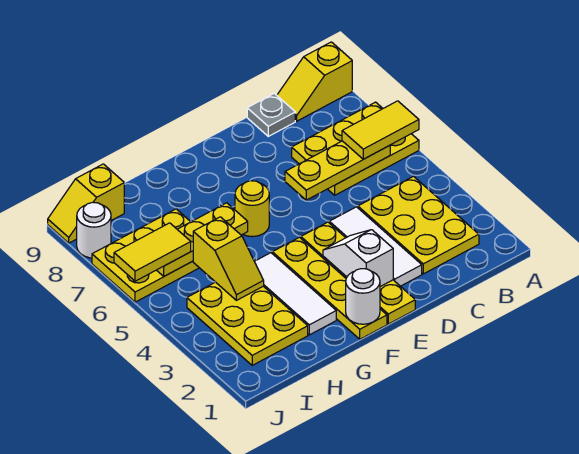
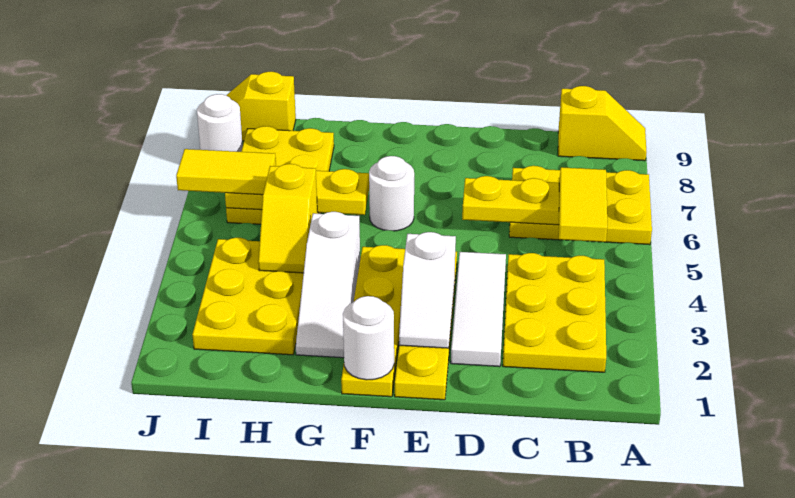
yellow tile A6:B6 level 3 -> yellow tile B5:B6 level 3
yellow slope A9:B9 level 1 top A -> yellow slope A9:B9 level 1 top B
grey plate C9 level 1 -> none
white slope E2:E3 level 2 top 2 -> white slope E2:E3 level 2 top 3
yellow round brick F6 level 1 -> white round brick F6 level 1
white tile G2:G4 level 1 -> white slope G2:G4 level 1 top 4
yellow plate H6:J7 level 1 -> yellow plate H6:I8 level 1

